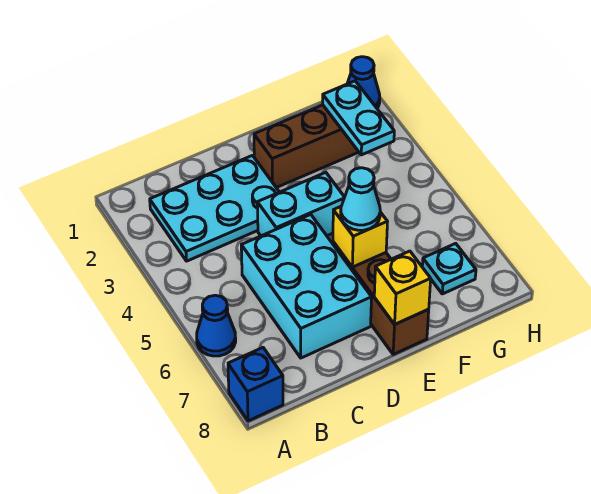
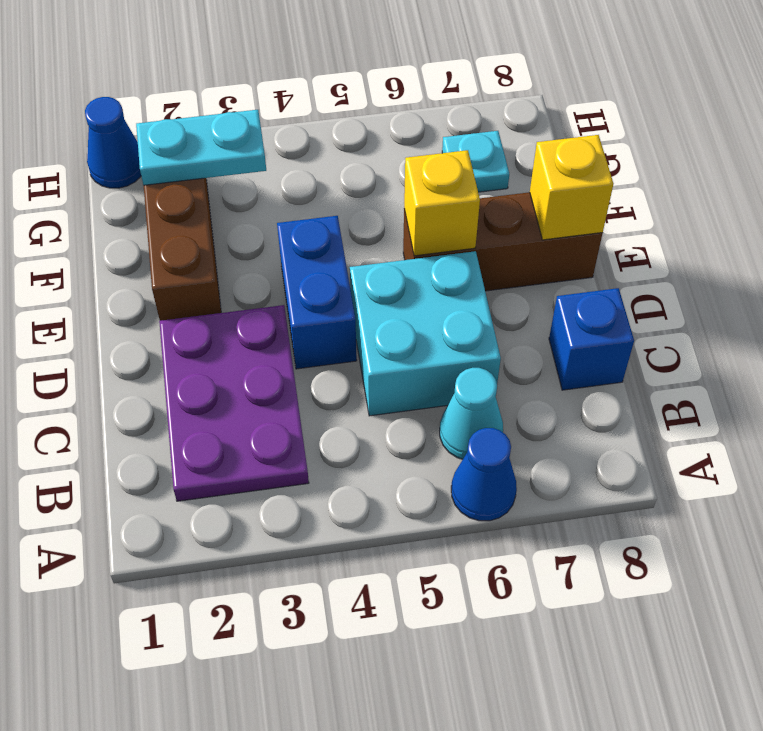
blue brick A8 level 1 -> blue brick C8 level 1
cyan plate B2:D3 level 1 -> purple plate B2:D3 level 1
cyan brick C5:D7 level 1 -> cyan brick C5:D6 level 1
cyan brick D4:E4 level 1 -> blue brick D4:E4 level 1
cyan cone E6 level 3 -> cyan cone B6 level 1

